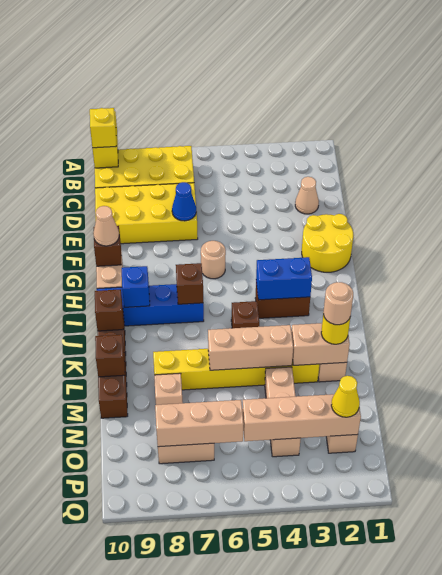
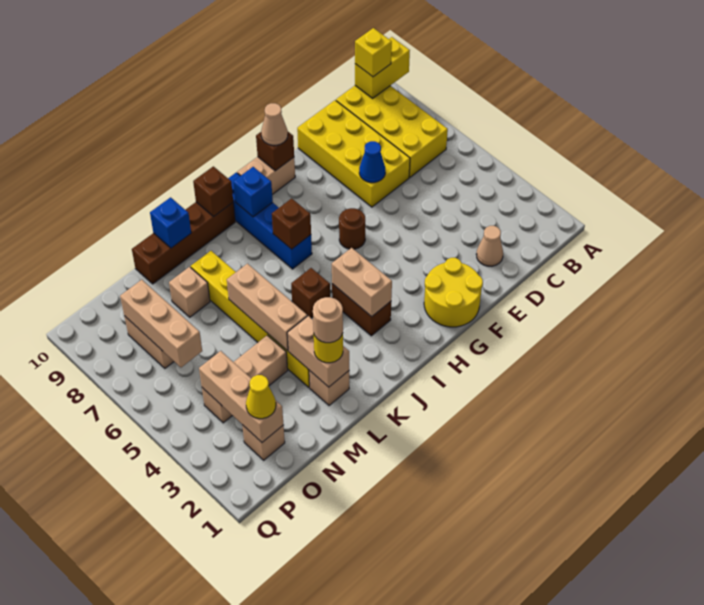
tan round brick G6 level 1 -> brown round brick G6 level 1
blue brick I3:I4 level 2 -> tan brick I3:I4 level 2
brown brick L10 level 2 -> blue brick L10 level 2
tan brick O2:O5 level 2 -> tan brick O2:O4 level 2

